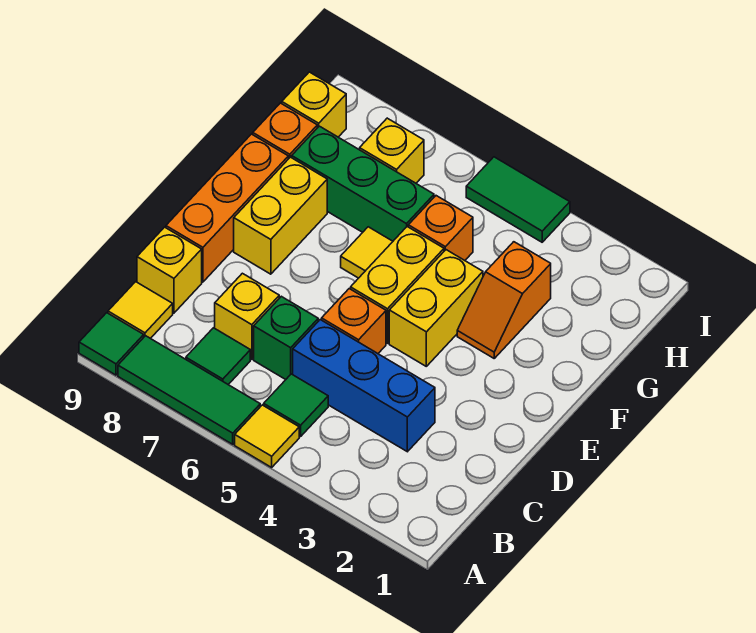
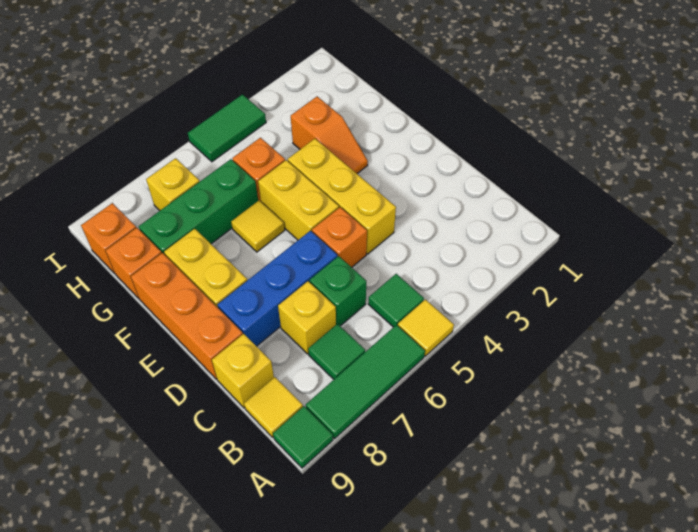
blue brick C3:C5 level 1 -> blue brick D6:D8 level 1
yellow brick E4:F4 level 1 -> yellow brick D4:F4 level 1
yellow brick H9 level 1 -> orange brick H9 level 1

